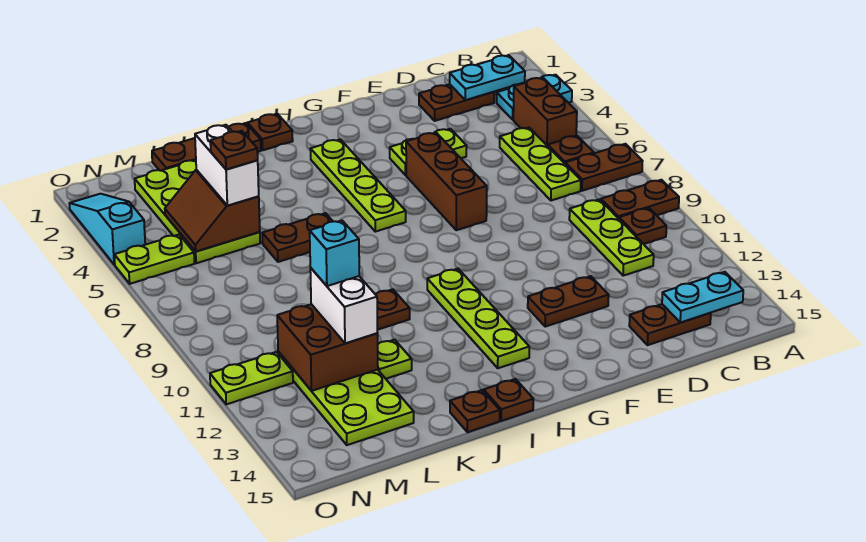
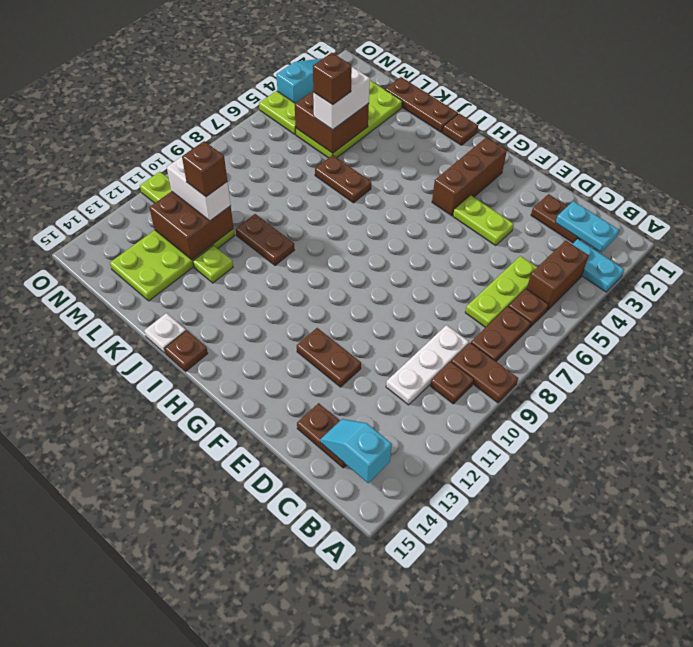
brown plate A7:B7 level 1 -> brown plate B7:B8 level 1
cyan plate B14:C14 level 2 -> cyan slope B14:C14 level 2 top B
lime plate C9:C11 level 1 -> white plate C9:C11 level 1
brown brick F5:F7 level 1 -> brown brick G2:G4 level 1
lime plate H3:H6 level 1 -> none
lime plate H10:H13 level 1 -> none
brown plate J15 level 1 -> white plate J15 level 1
brown slope L4:M5 level 2 top L -> brown brick L4:M5 level 2
brown plate L5 level 4 -> brown brick L5 level 4
white brick L11:L12 level 3 -> white brick L11:M11 level 3
cyan brick L11 level 4 -> brown brick L11 level 4

